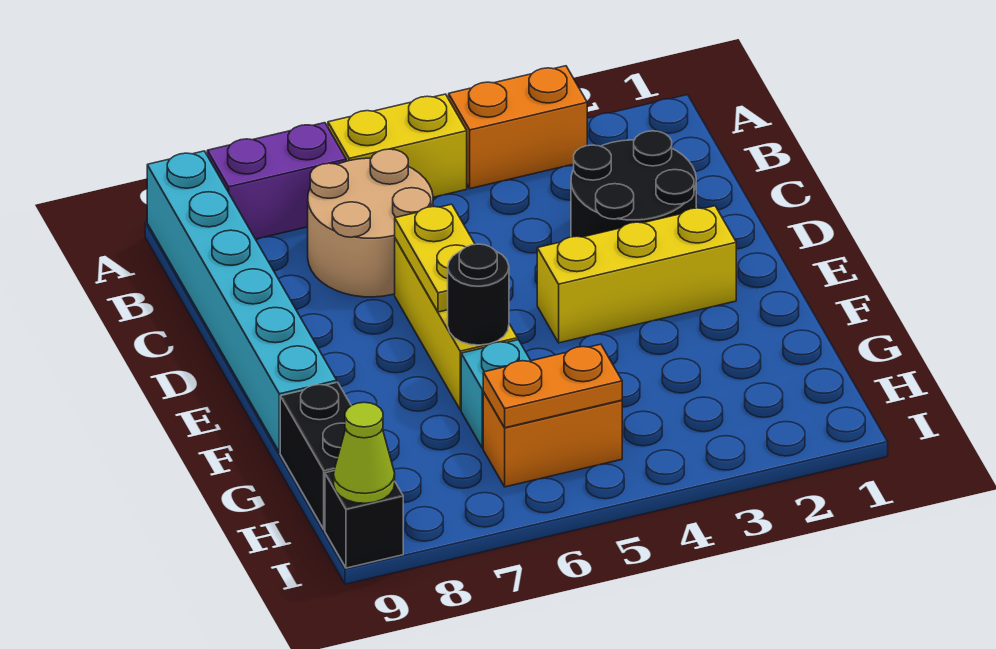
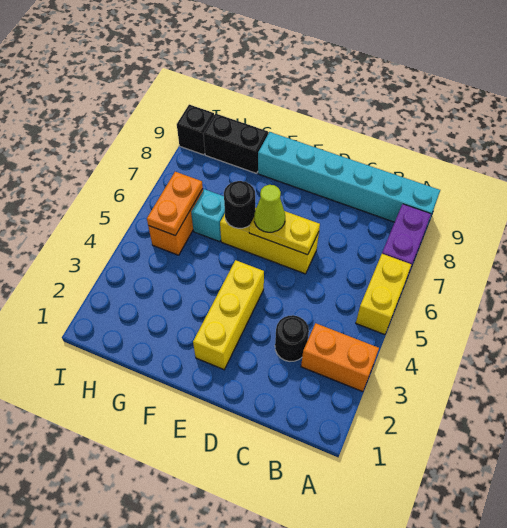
orange brick A3:A4 level 1 -> orange brick A3:B3 level 1
tan round brick B6:C7 level 1 -> none
black round brick C2:D3 level 1 -> black round brick C3 level 1
lime cone I9 level 2 -> lime cone E6 level 3

